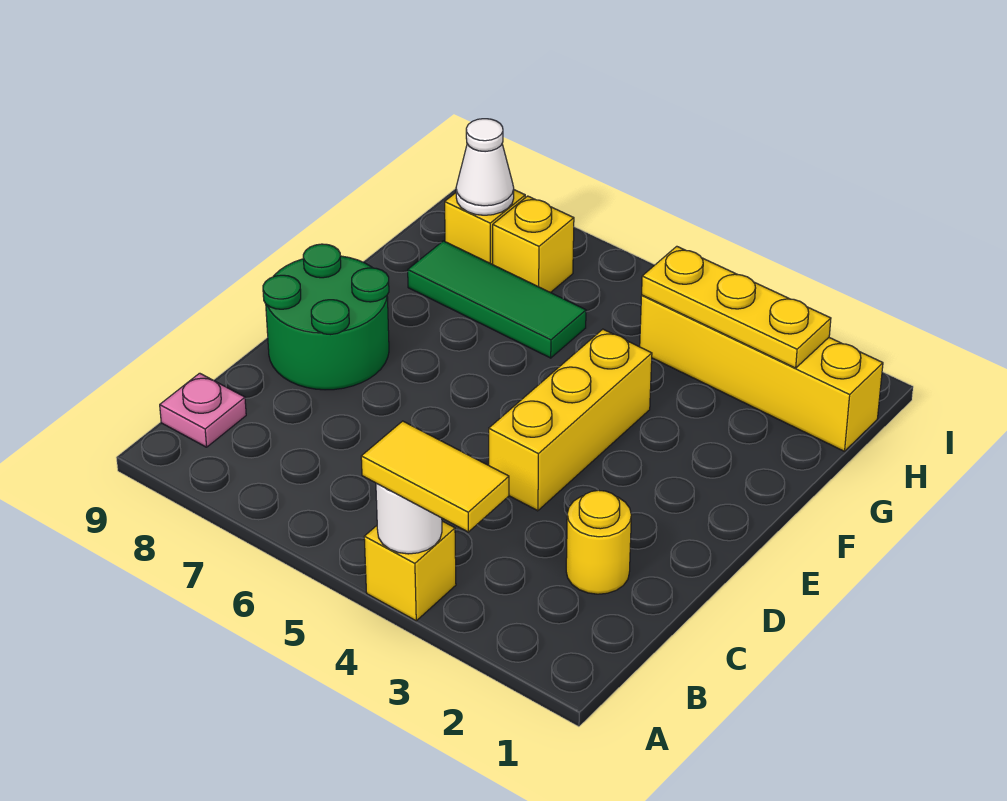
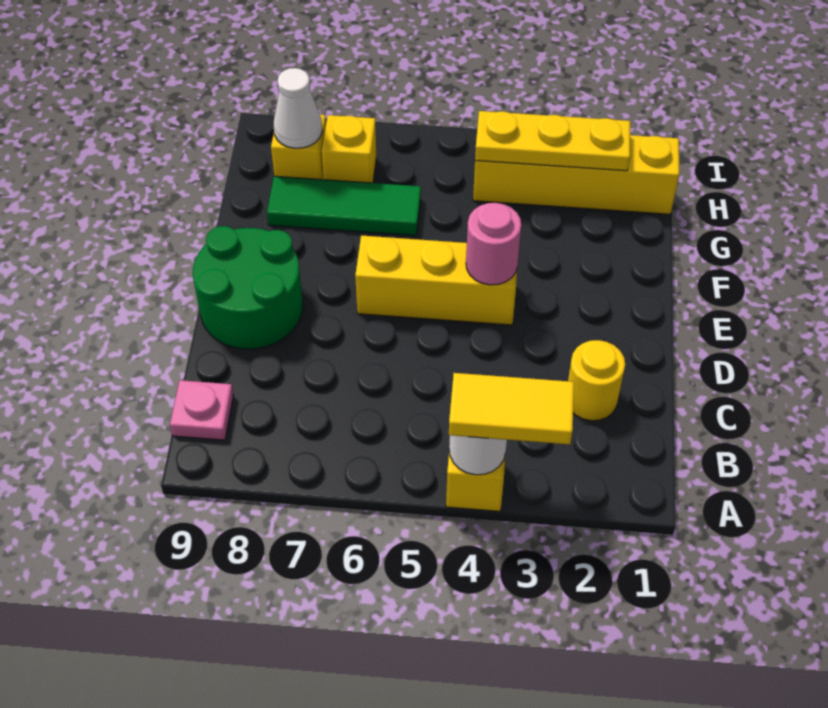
yellow brick D4:F4 level 1 -> yellow brick E4:E6 level 1
none -> pink round brick E4 level 2

